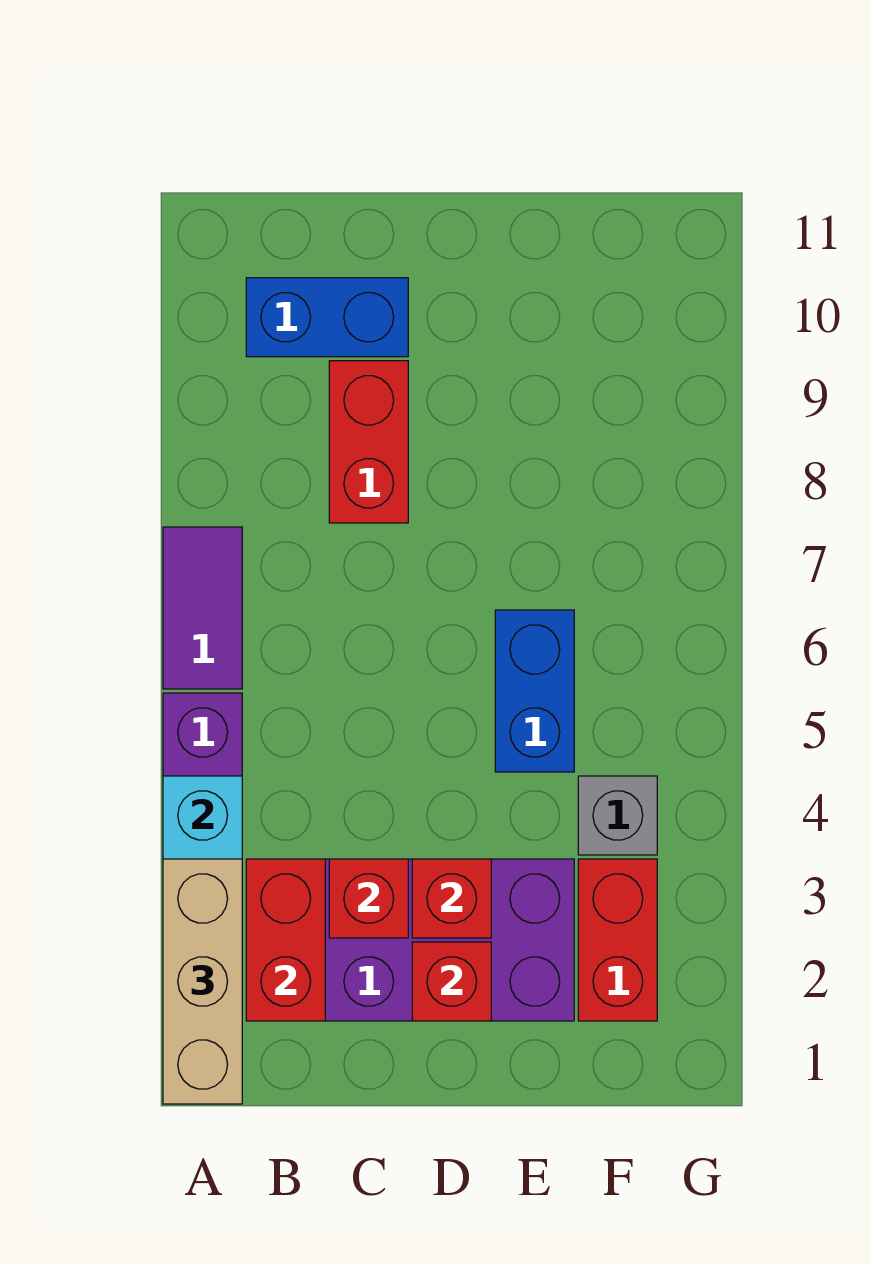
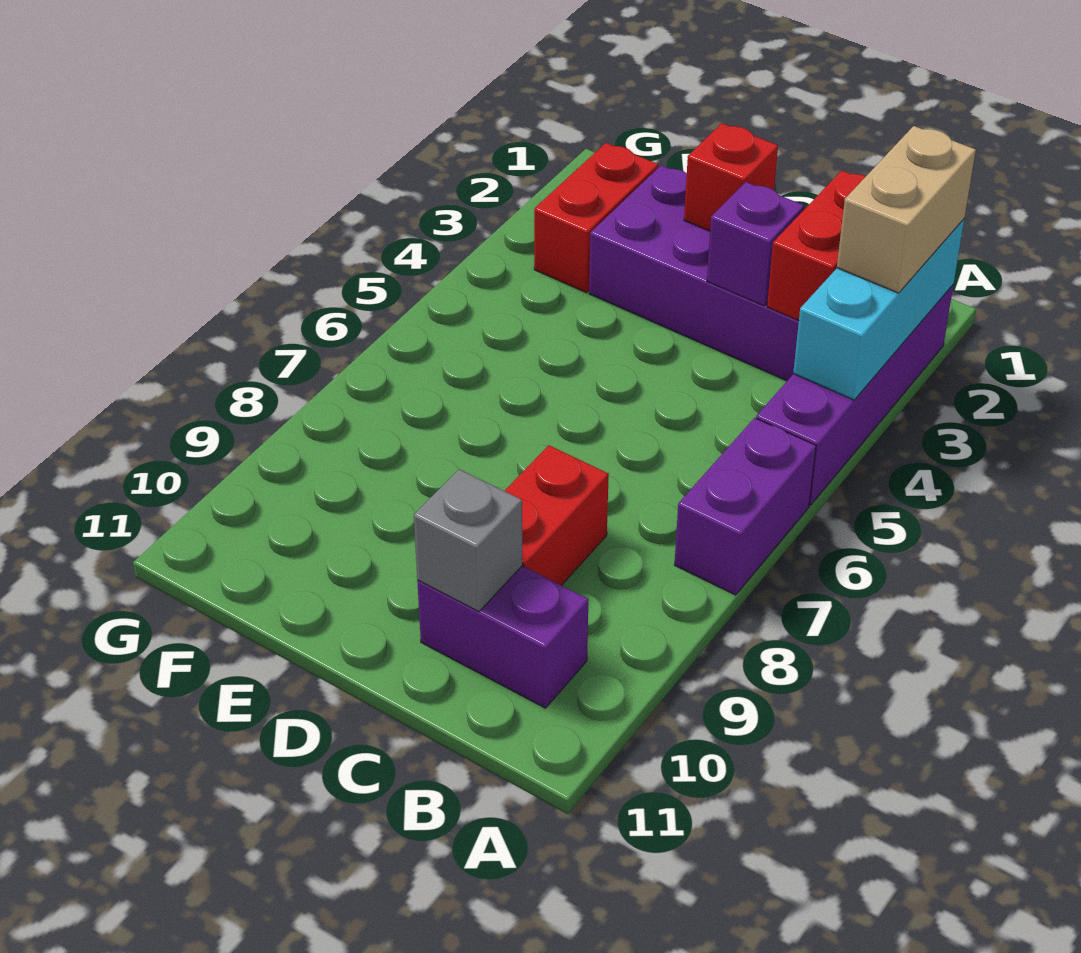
tan brick A1:A3 level 3 -> tan brick A2:A3 level 3
purple tile A6:A7 level 1 -> purple brick A6:A7 level 1
blue brick B10:C10 level 1 -> purple brick B10:C10 level 1
red brick C3 level 2 -> purple brick C3 level 2
red brick D3 level 2 -> none
blue brick E5:E6 level 1 -> none
grey brick F4 level 1 -> grey brick C10 level 2

